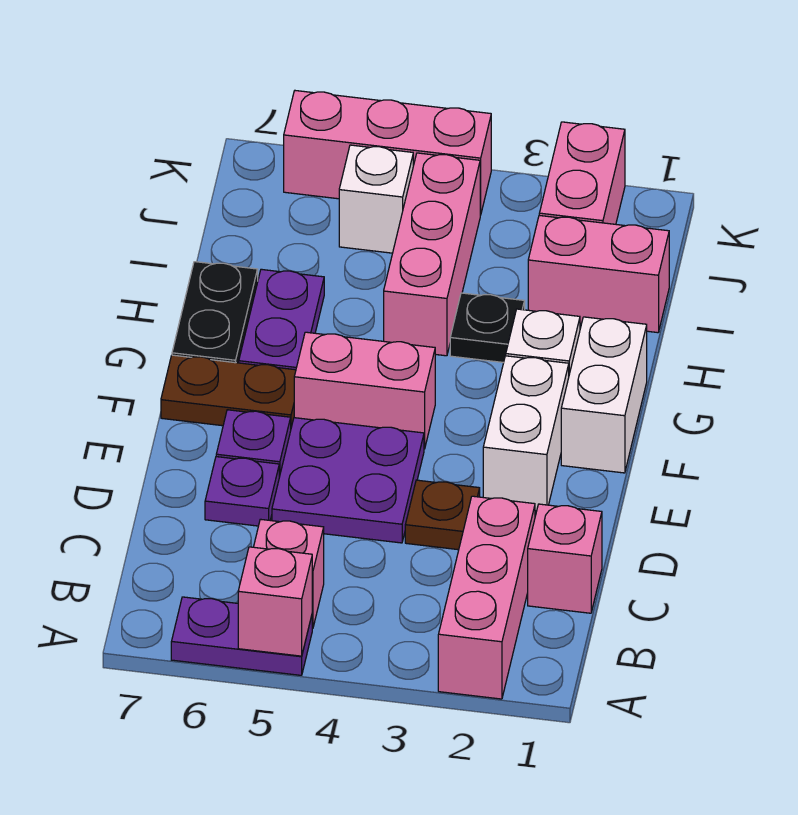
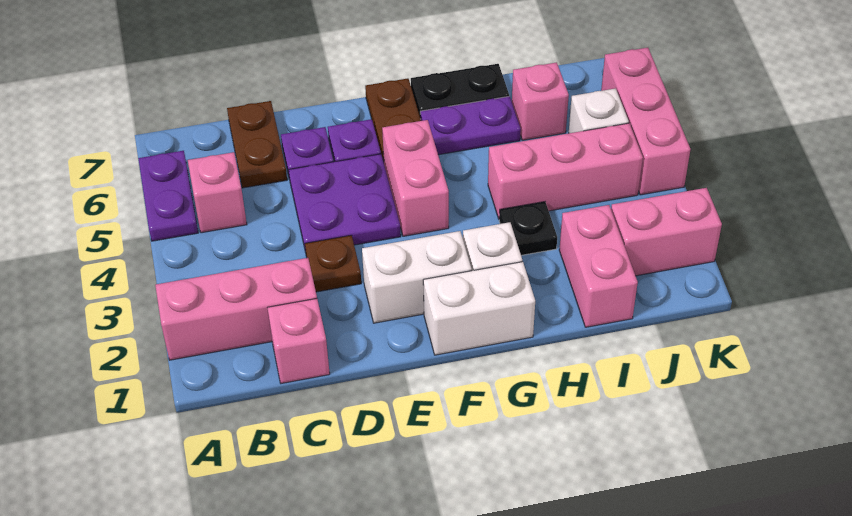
pink brick A5 level 2 -> pink brick I6 level 1
none -> brown plate C6:C7 level 1

